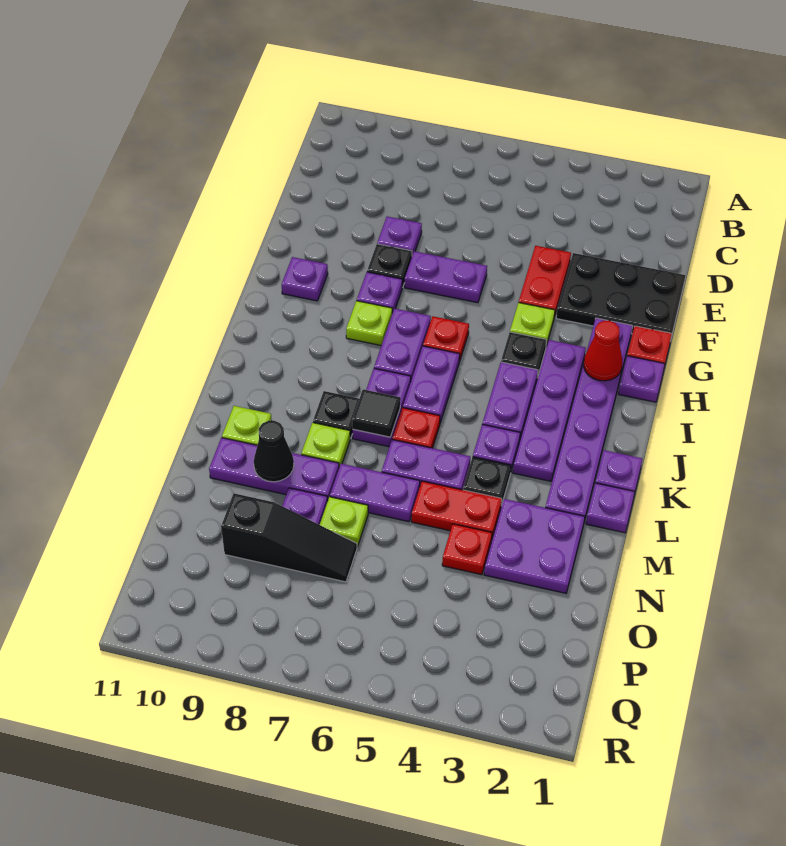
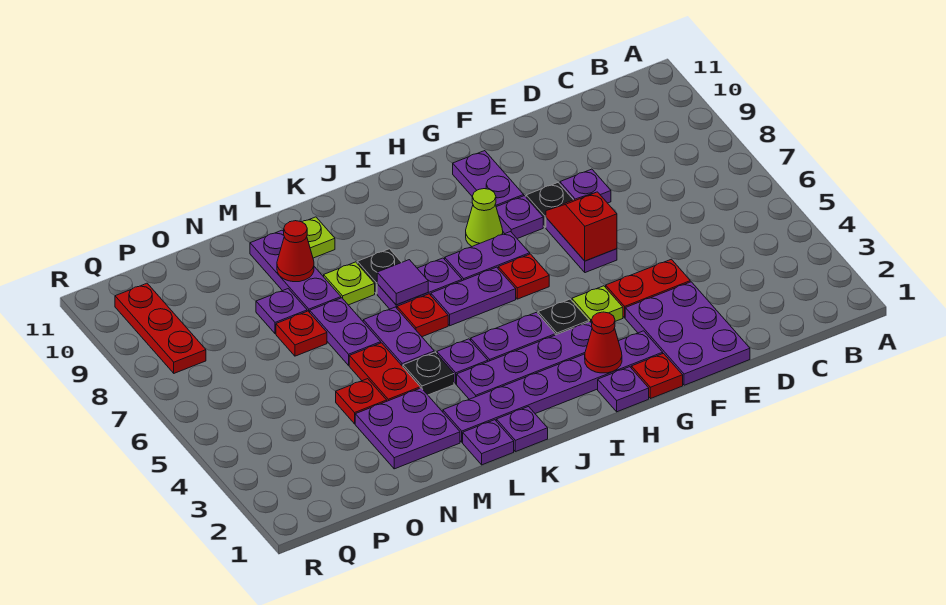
black plate E1:F3 level 1 -> purple plate E1:F3 level 1
none -> red slope F6:F7 level 2 top 6
purple plate G10 level 1 -> purple plate G9:G10 level 1
lime plate H8 level 1 -> lime cone H8 level 1
black tile K7 level 2 -> purple tile K7 level 2
black cone M9 level 2 -> red cone M9 level 2
lime plate N7 level 1 -> red plate N7 level 1
black slope O7:O9 level 1 top 9 -> none
none -> red plate Q8:Q10 level 1

